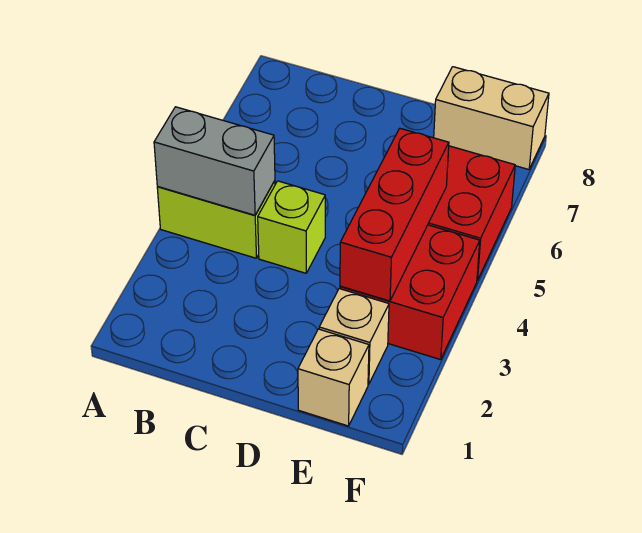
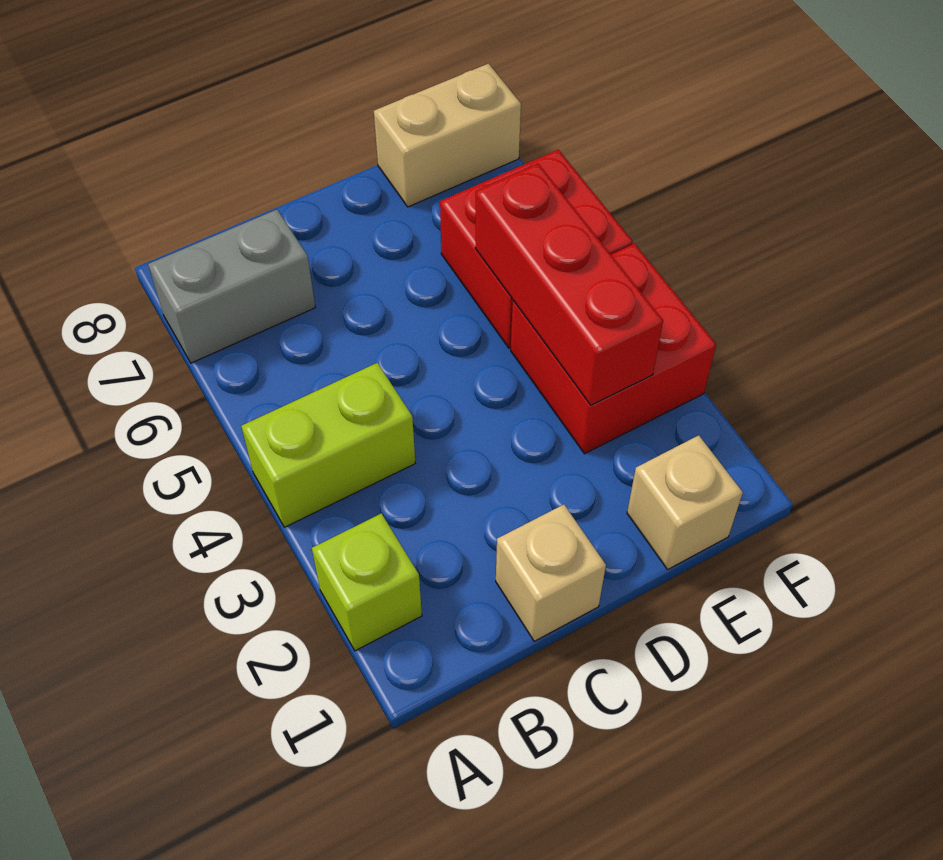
grey brick A4:B4 level 2 -> grey brick A7:B7 level 1
lime brick C4 level 1 -> lime brick A2 level 1
tan brick E2 level 1 -> tan brick C1 level 1

